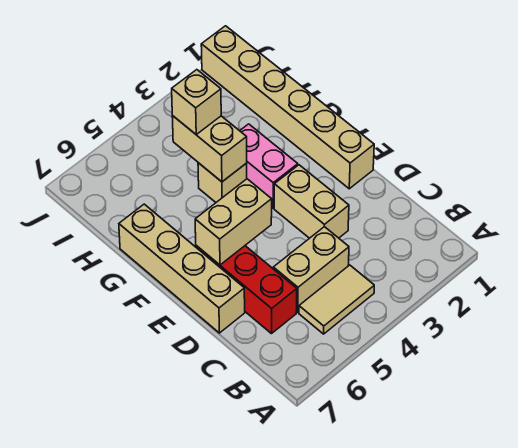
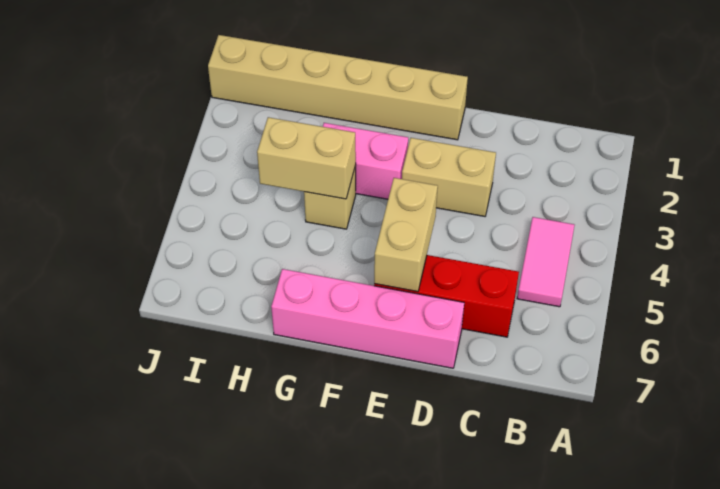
tan tile B4:B5 level 1 -> pink tile B4:B5 level 1
tan brick C4:C5 level 1 -> none
tan brick D7:G7 level 1 -> pink brick D7:G7 level 1
tan brick H4 level 3 -> none

